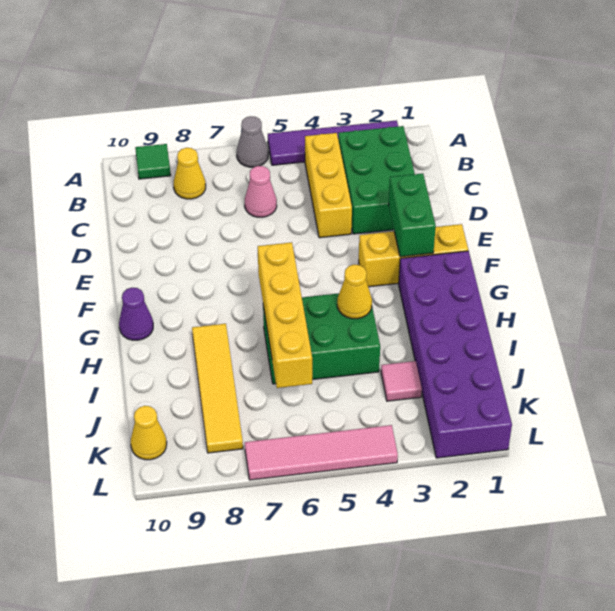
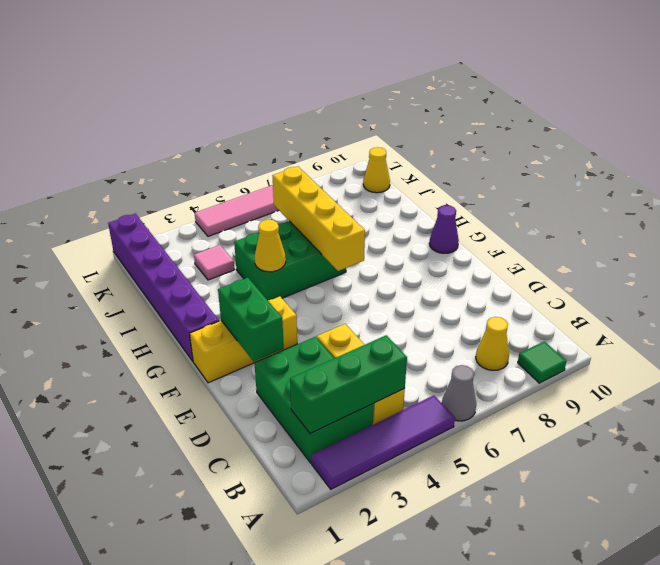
none -> green brick B2:B4 level 2
pink cone C6 level 1 -> none
purple brick G1:L2 level 1 -> purple brick G1:L1 level 1
yellow tile H8:K8 level 1 -> none

